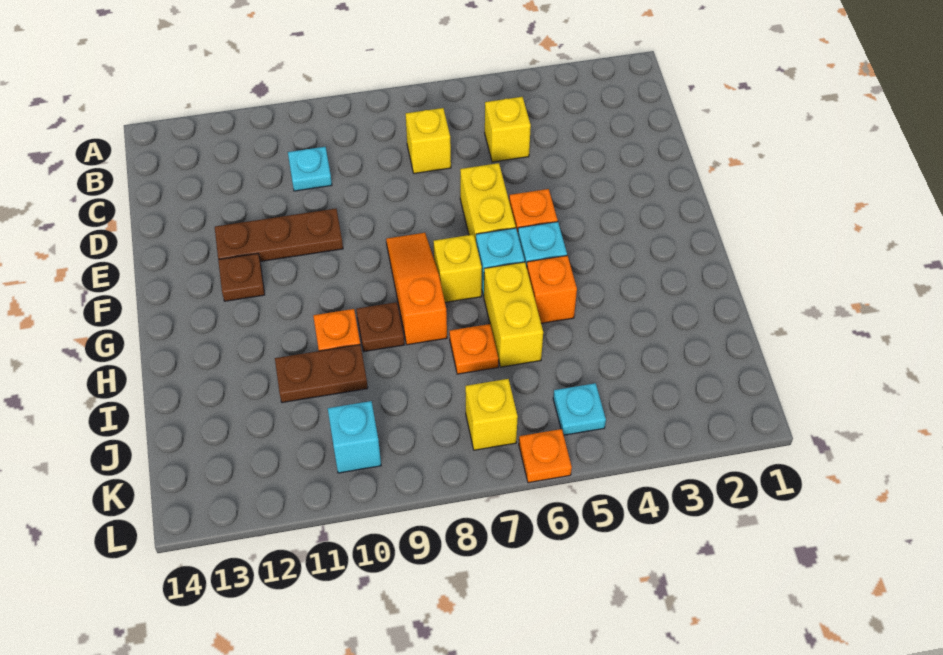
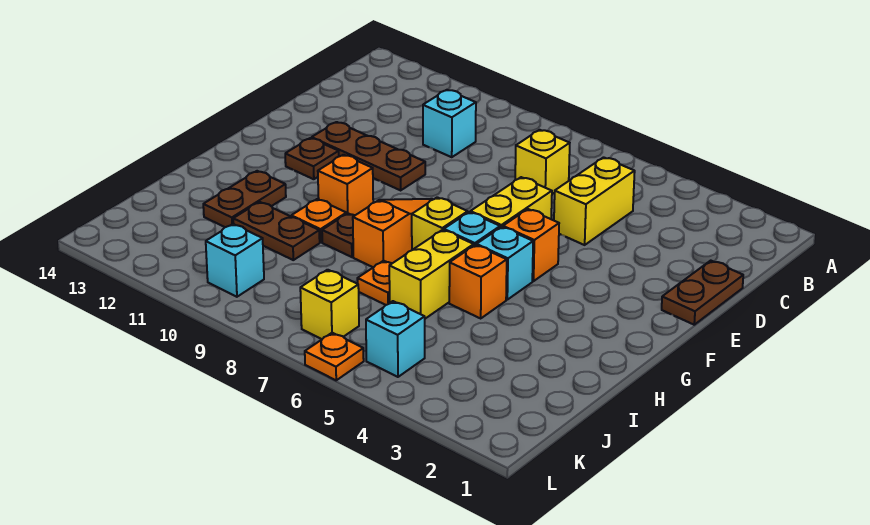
yellow brick C5 level 1 -> yellow brick C5:D5 level 1
cyan plate C10 level 1 -> cyan brick C10 level 1
none -> brown plate D1:E1 level 1
none -> orange brick G10 level 1
none -> brown plate H12:I12 level 1
cyan plate K5 level 1 -> cyan brick K5 level 1

